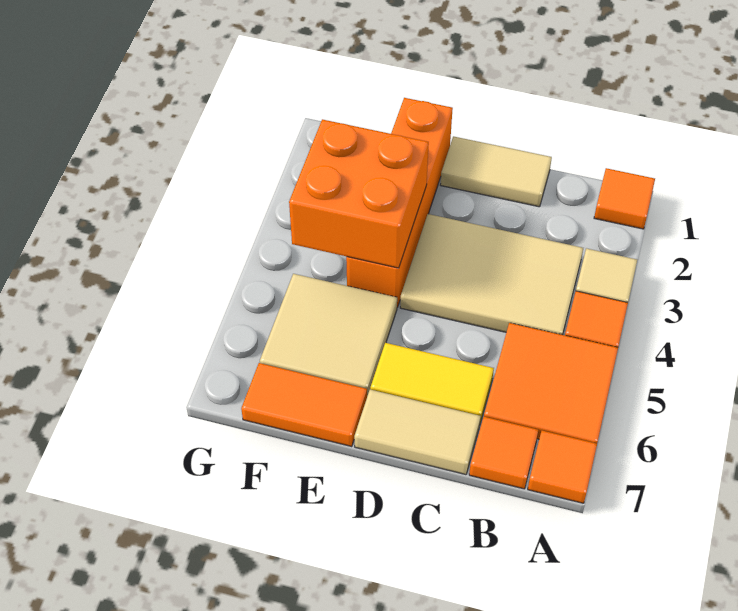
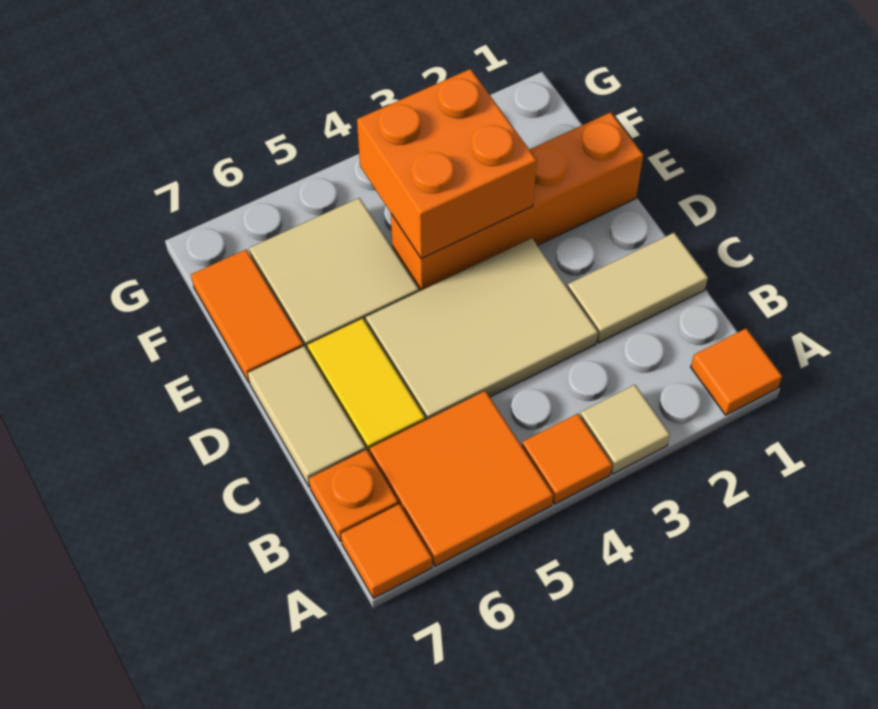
tan tile B3:D4 level 1 -> tan tile C3:D5 level 1
orange tile B7 level 1 -> orange plate B7 level 1
tan tile C1:D1 level 1 -> tan tile C1:C2 level 1

